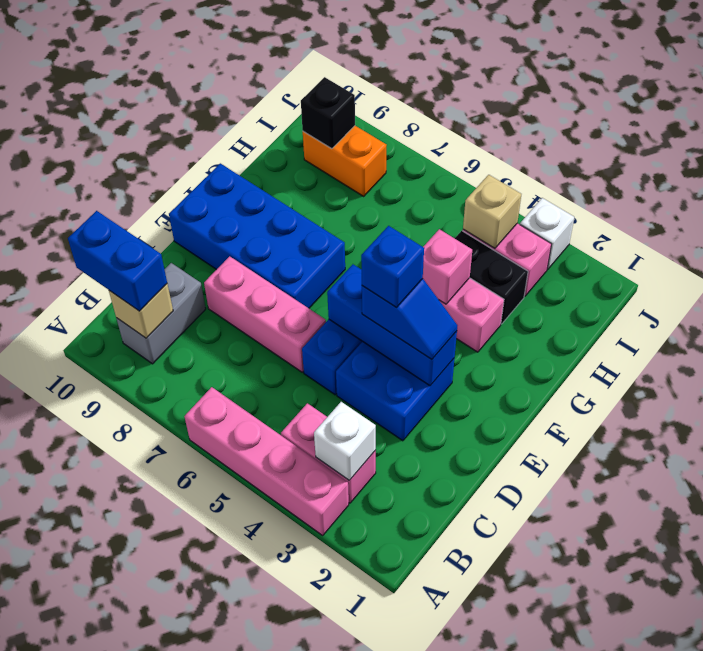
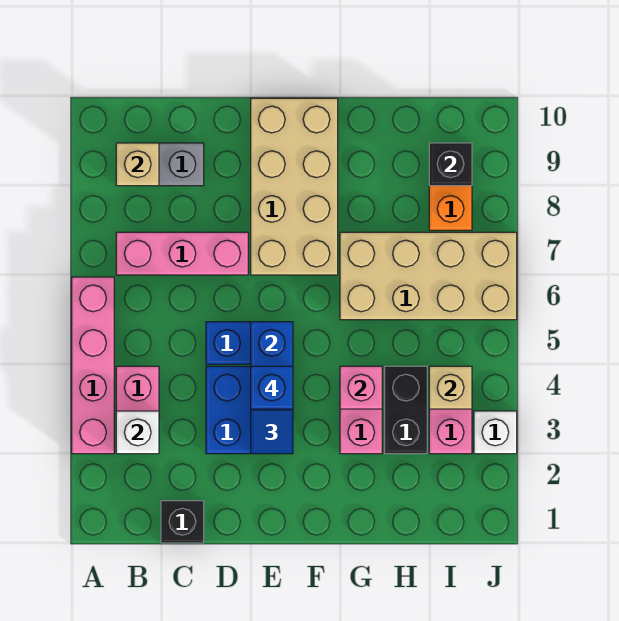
blue brick B9:B10 level 3 -> none
none -> black brick C1 level 1
pink brick D6:D8 level 1 -> pink brick B7:D7 level 1
blue brick E7:F10 level 1 -> tan brick E7:F10 level 1
none -> tan brick G6:J7 level 1

